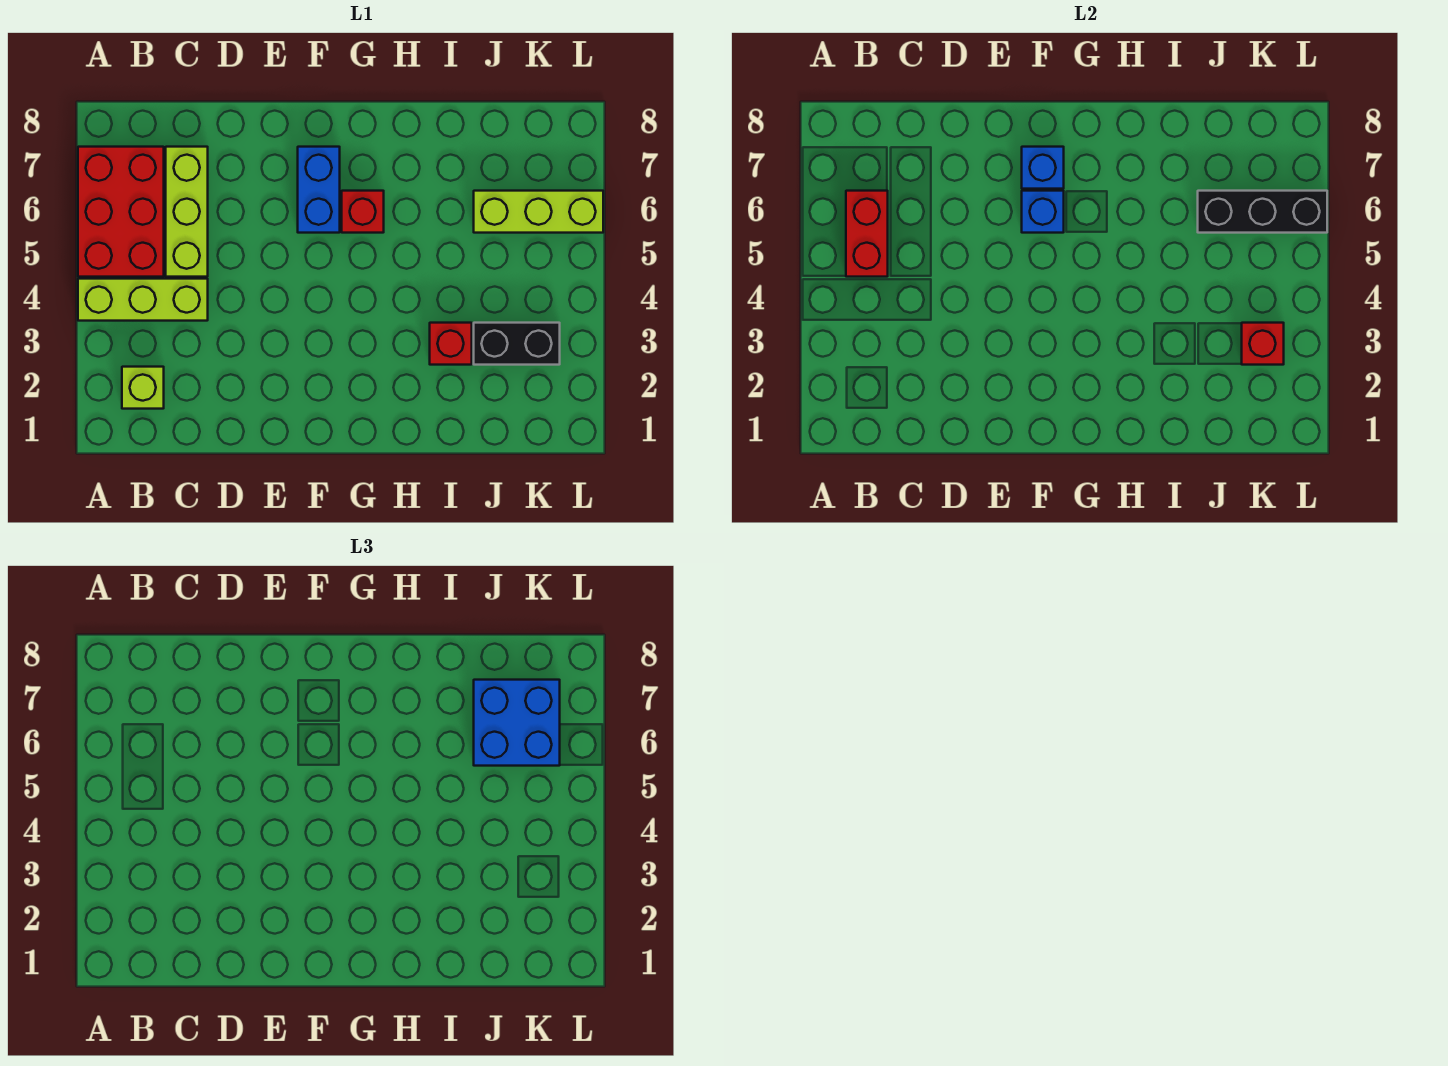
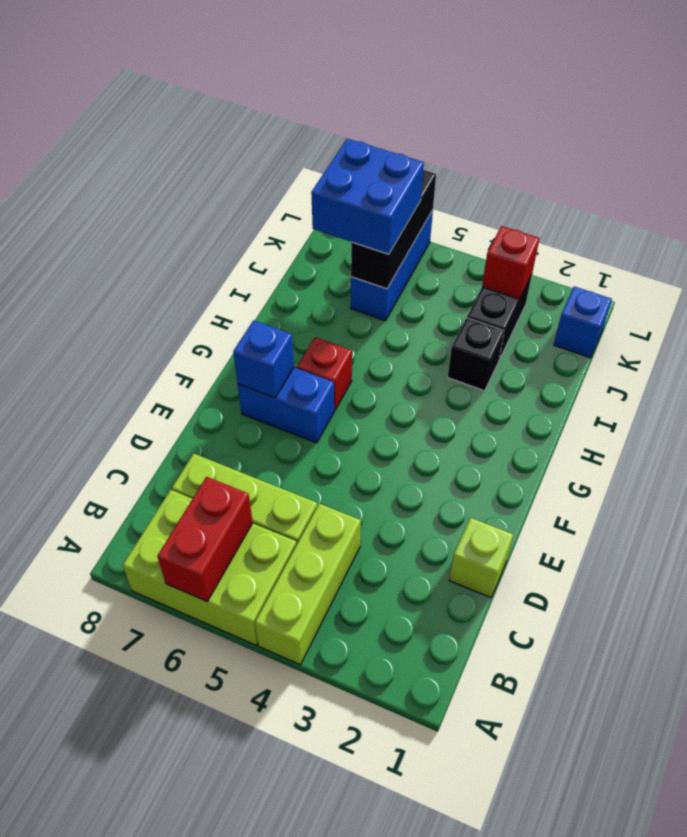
red brick A5:B7 level 1 -> lime brick A5:B7 level 1
lime brick B2 level 1 -> lime brick D1 level 1
red brick B5:B6 level 2 -> red brick A6:B6 level 2
blue brick F6 level 2 -> blue brick K1 level 1
red brick I3 level 1 -> black brick I3 level 1
lime brick J6:L6 level 1 -> blue brick J6:L6 level 1

